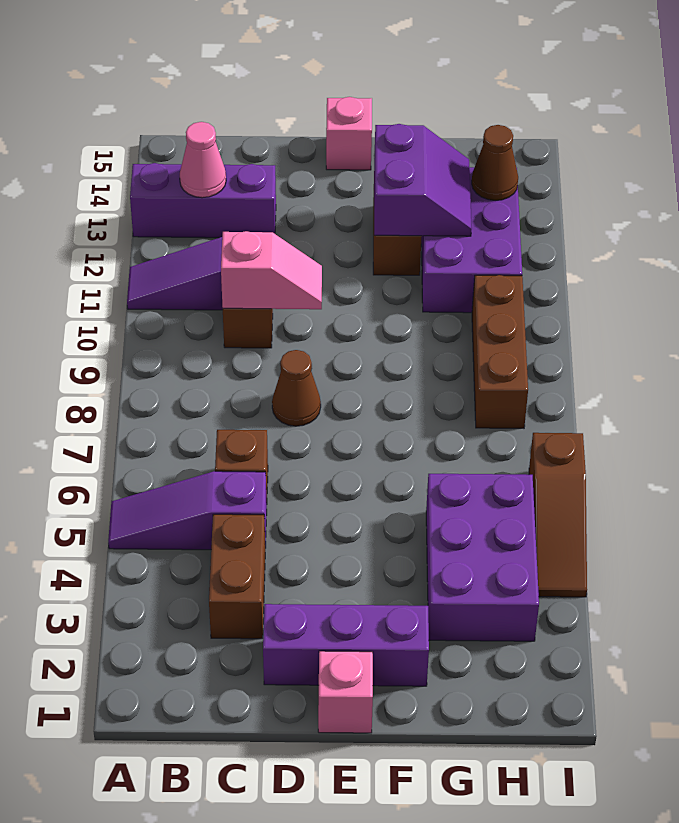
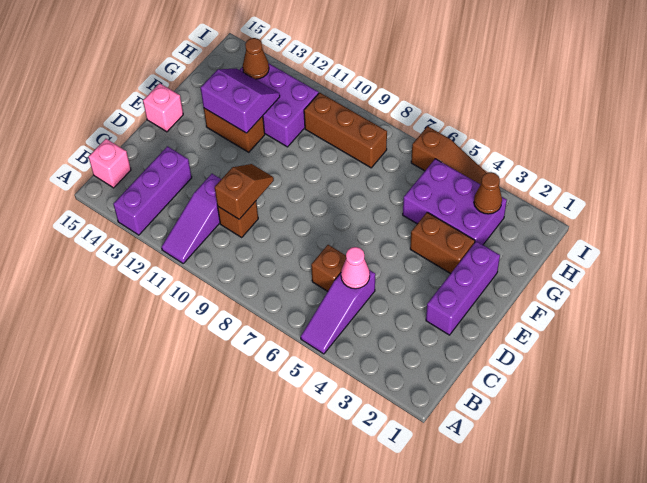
pink cone B13 level 2 -> pink cone C5 level 2
brown brick C3:C4 level 1 -> brown brick F3:F4 level 1
pink slope C10:D10 level 2 top C -> brown slope C10:D10 level 2 top C
brown cone D8 level 1 -> brown cone H3 level 2
pink brick E1 level 1 -> pink brick B15 level 1

